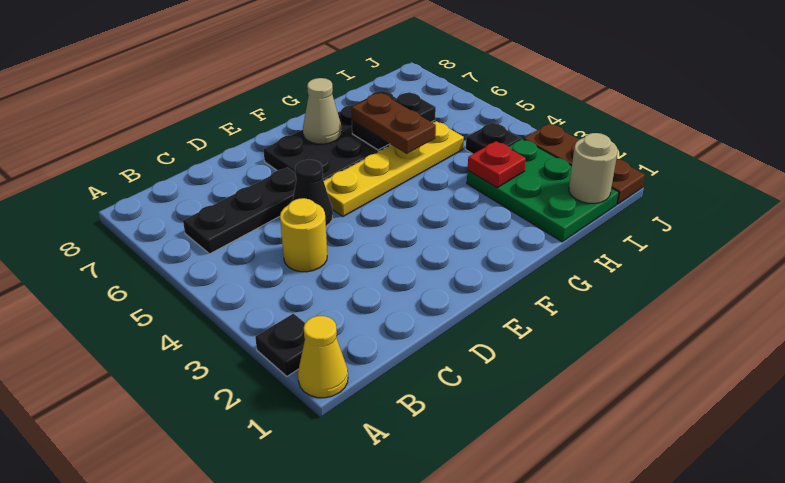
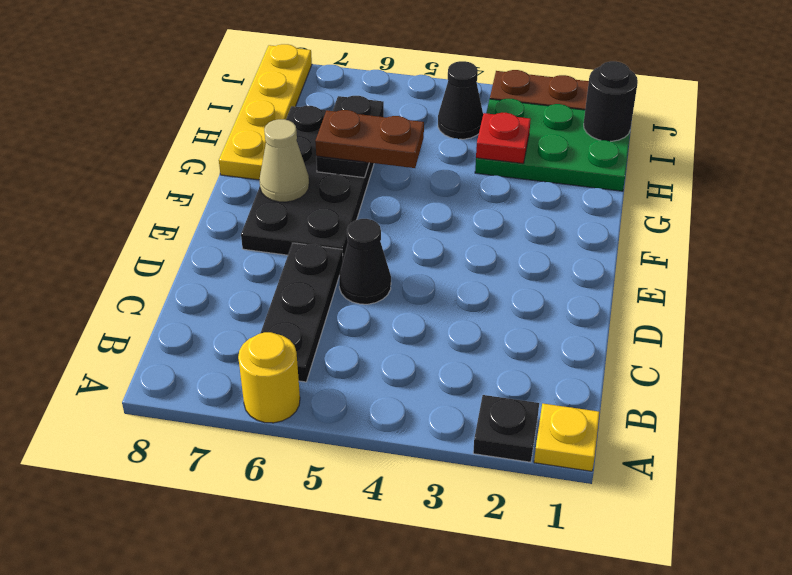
yellow cone A1 level 1 -> yellow plate A1 level 1
yellow round brick C4 level 1 -> yellow round brick A6 level 1
yellow plate E5:H5 level 1 -> yellow plate G8:J8 level 1
tan round brick I1 level 2 -> black round brick I1 level 2
black plate I4 level 1 -> black cone I4 level 1

